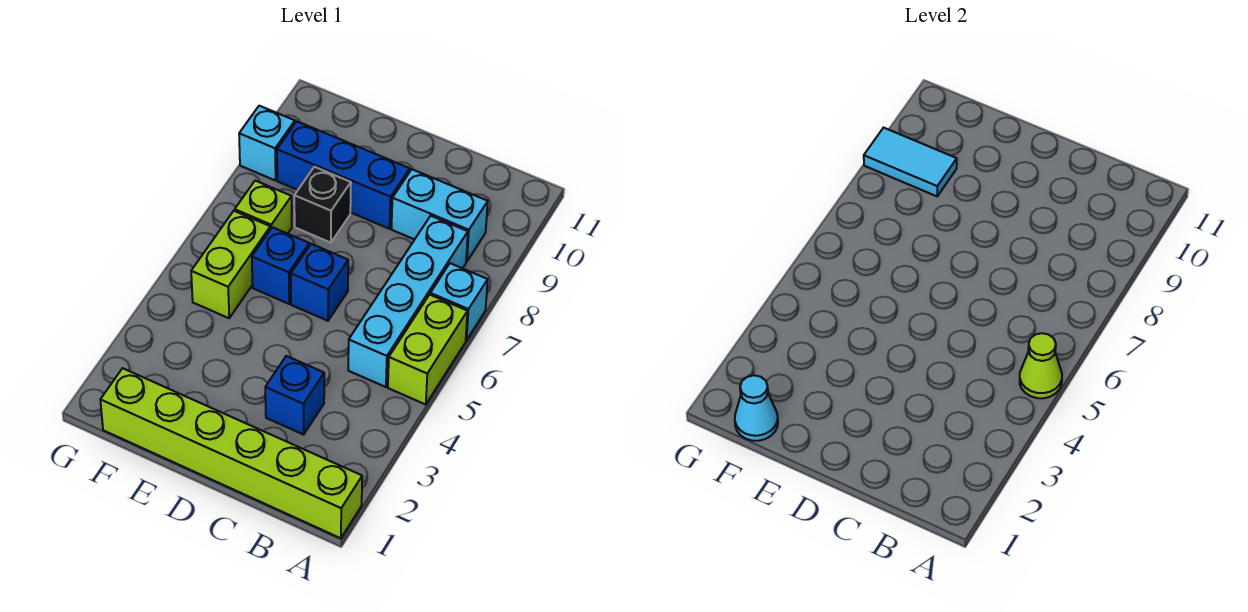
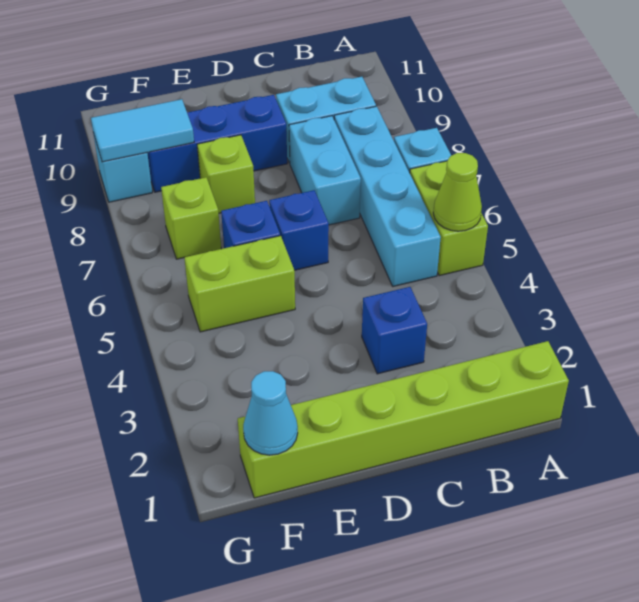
none -> cyan brick C7:C8 level 1
black brick E8 level 1 -> lime brick E8 level 1
lime brick F5:F6 level 1 -> lime brick E5:F5 level 1

